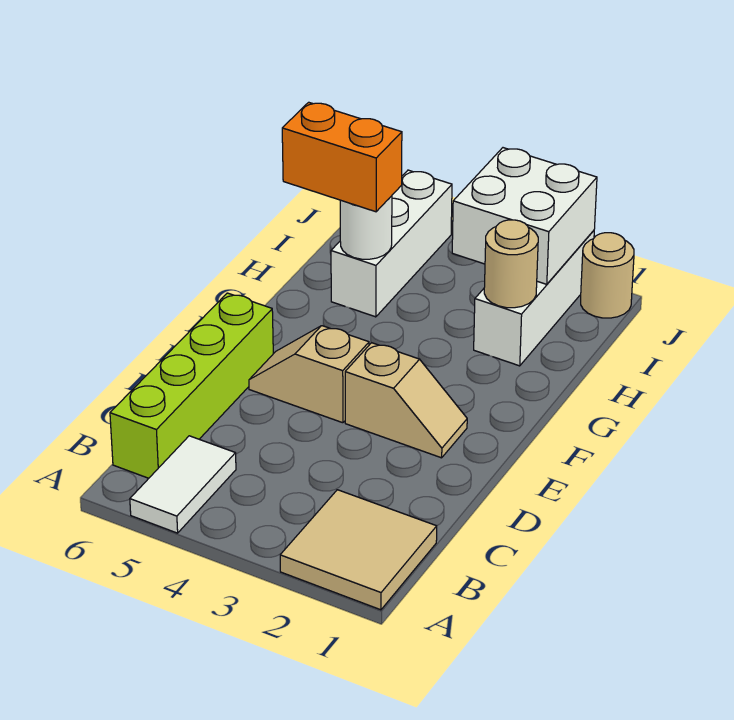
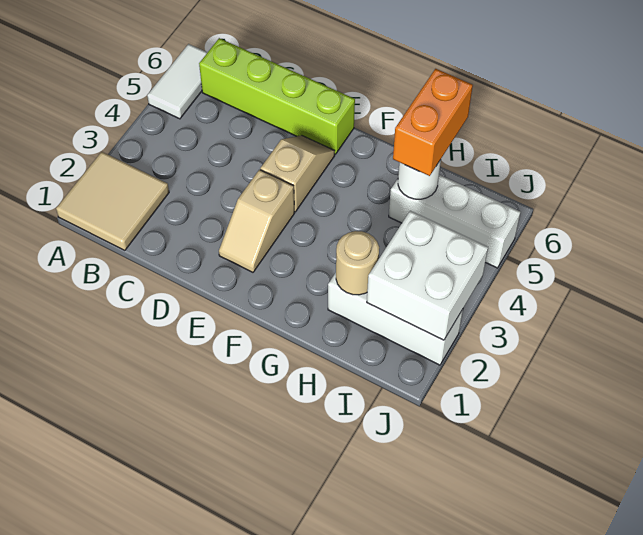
white tile A5:B5 level 1 -> white tile A5:A6 level 1
tan round brick J1 level 1 -> none

